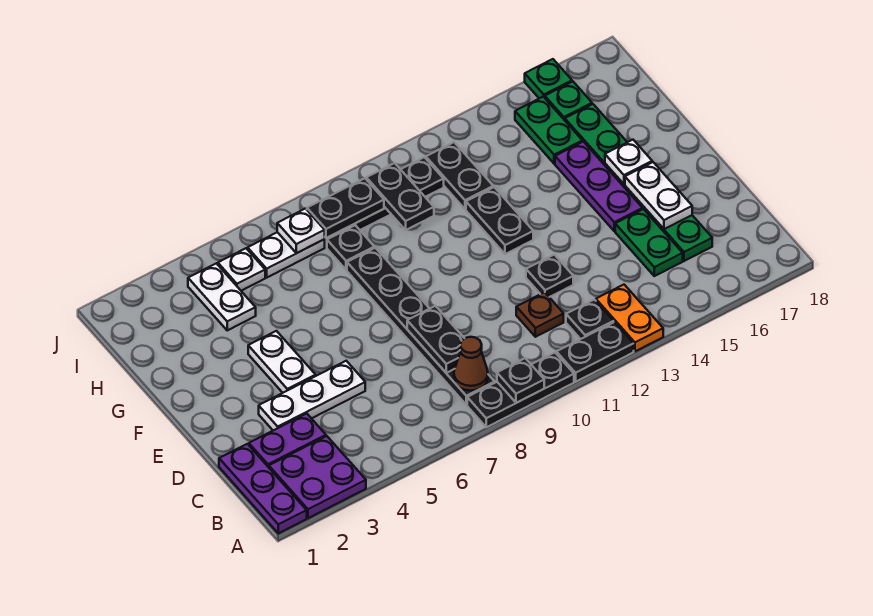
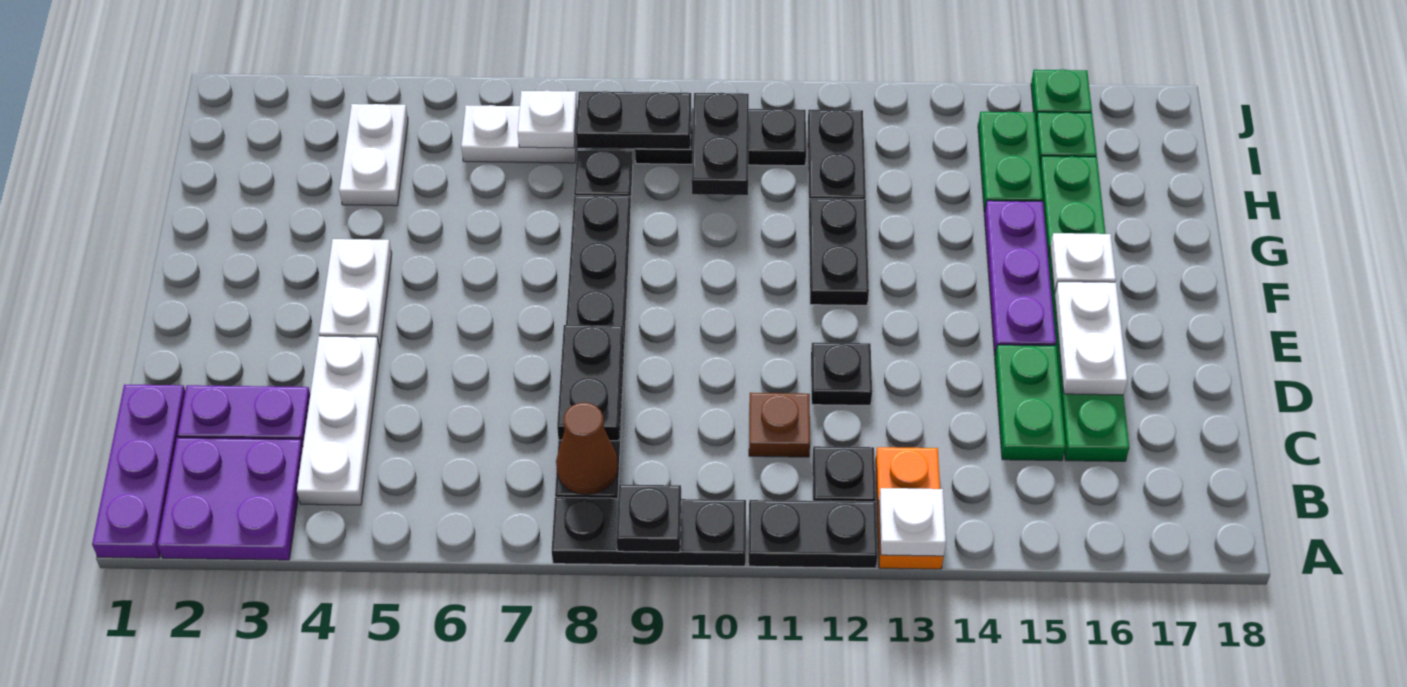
white plate D3:D5 level 1 -> white plate B4:D4 level 1
white plate I5 level 1 -> white plate A13 level 2

